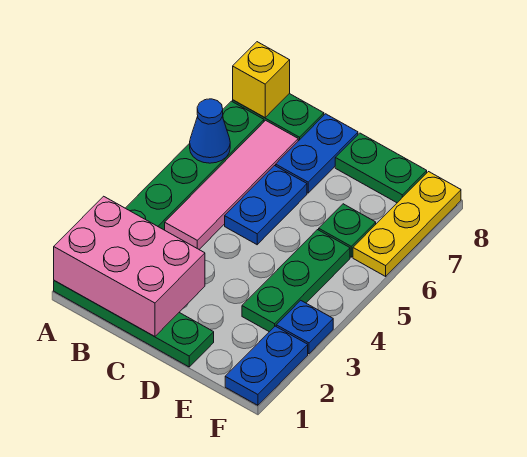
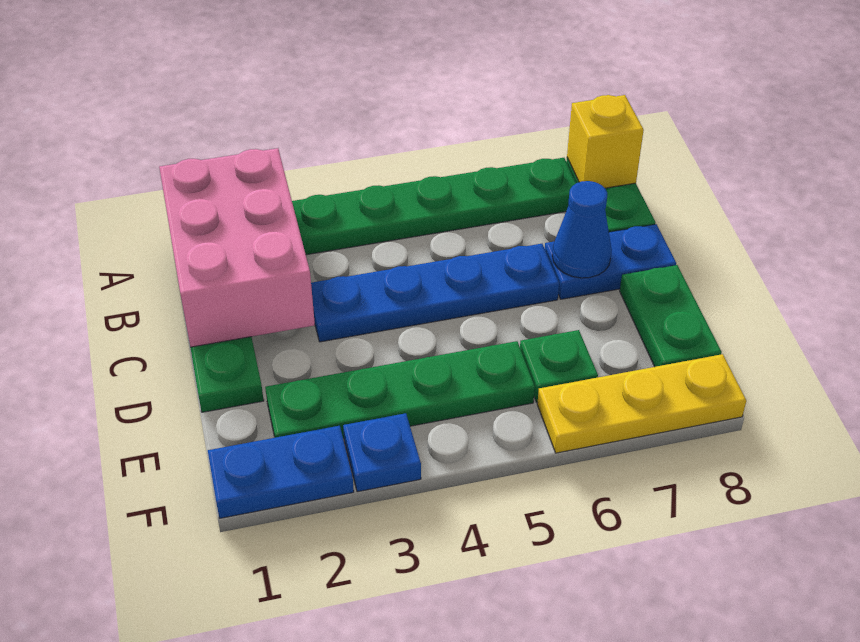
blue cone A6 level 2 -> blue cone C7 level 2
pink tile B4:B7 level 1 -> none
blue plate C5:C6 level 1 -> blue plate C3:C6 level 1
green plate E3:E5 level 1 -> green plate E2:E5 level 1

